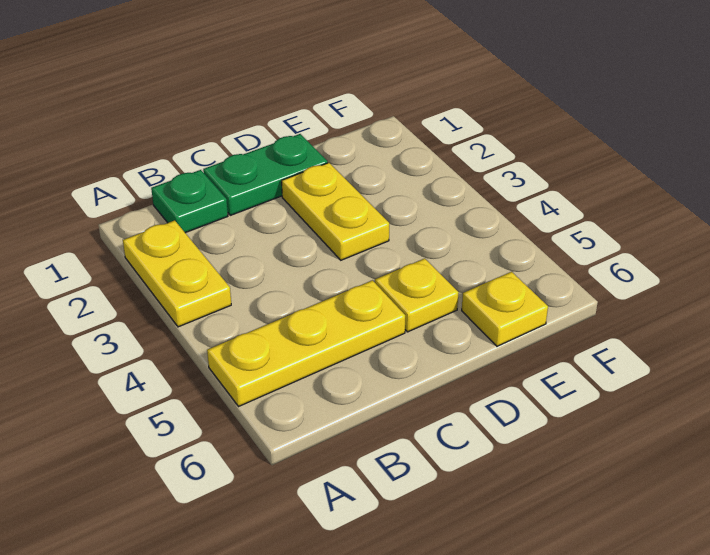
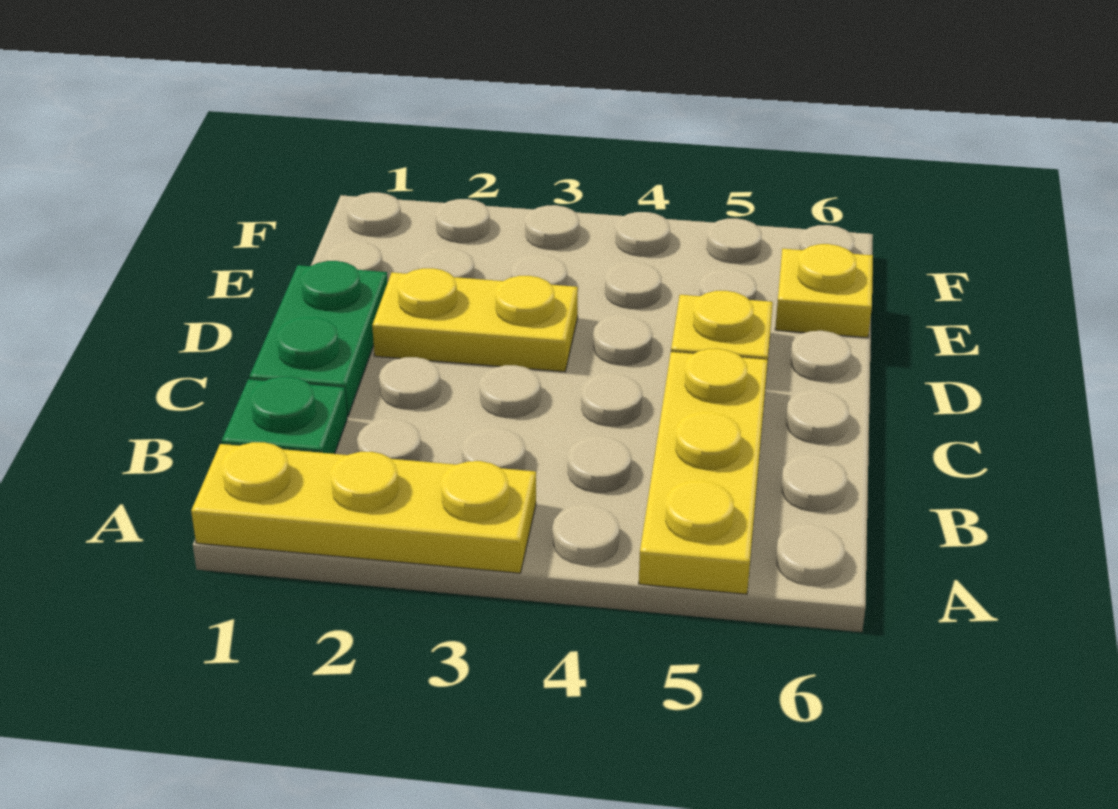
yellow plate A2:A3 level 1 -> yellow plate A1:A3 level 1

